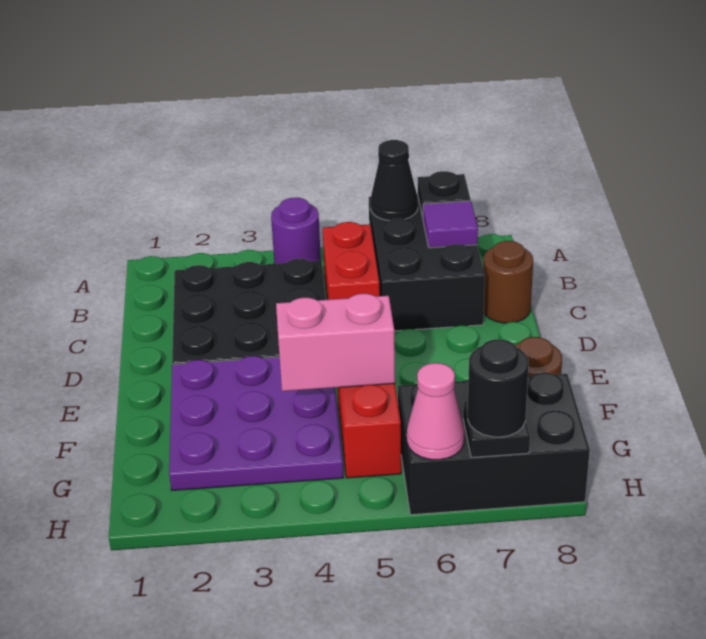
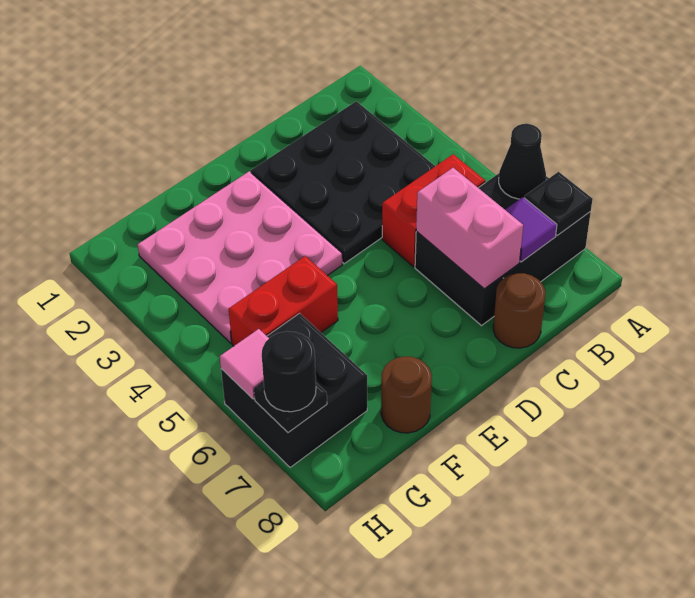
purple round brick A4 level 1 -> none
purple plate E2:G4 level 1 -> pink plate E2:G4 level 1
pink brick F4:F5 level 2 -> pink brick C6:C7 level 2
black brick G6:H8 level 1 -> black brick G6:H7 level 1
pink cone H6 level 2 -> pink tile H6 level 2

